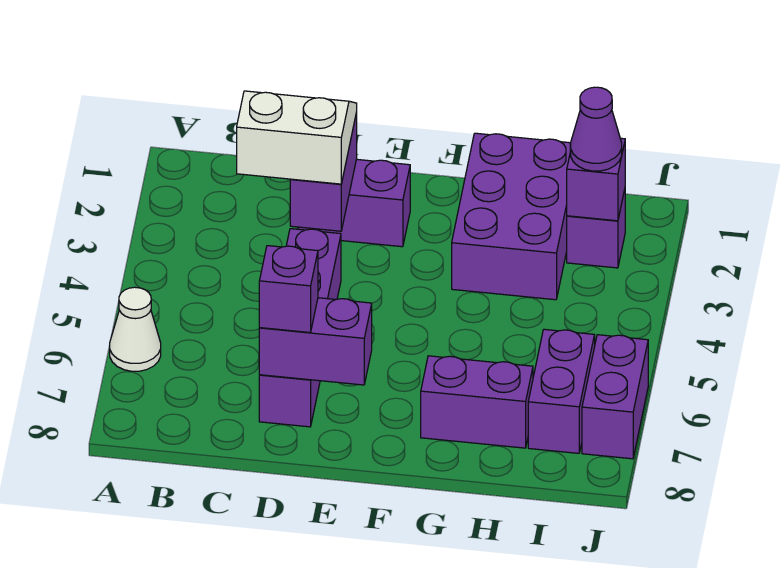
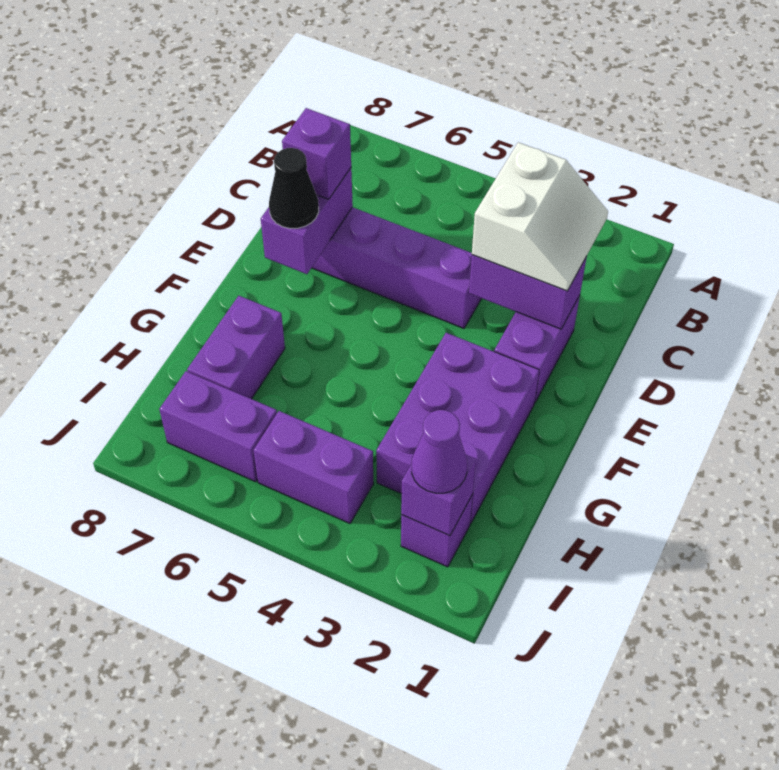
white cone A6 level 1 -> none
none -> black cone E7 level 3
purple brick G1:H3 level 1 -> purple brick F2:H3 level 1
purple brick J6:J7 level 1 -> purple brick I4:I5 level 1

